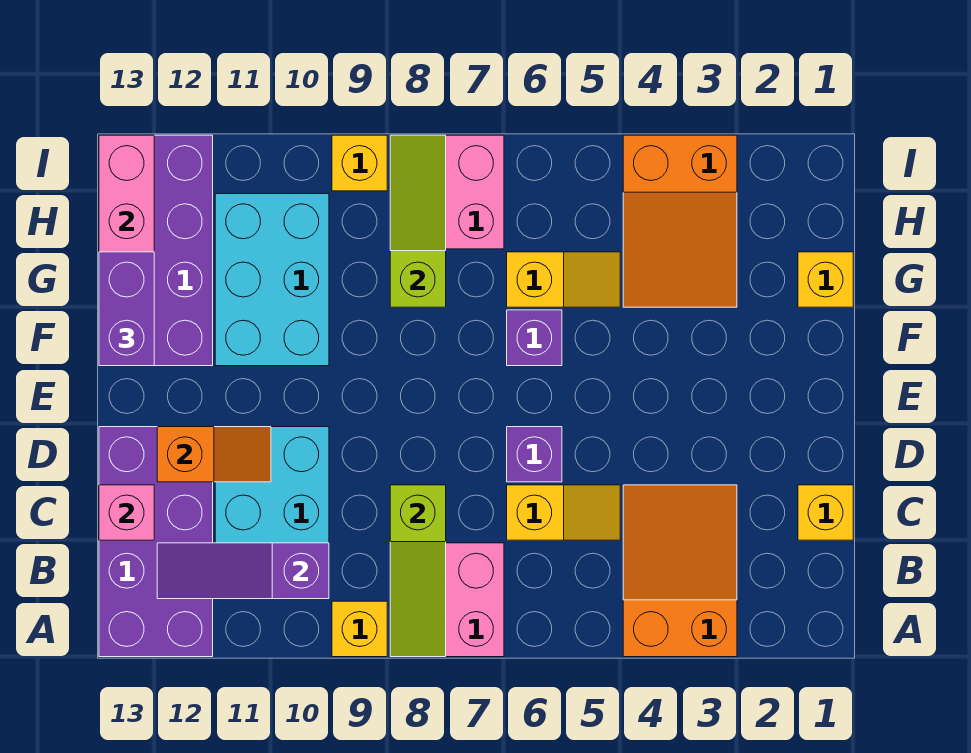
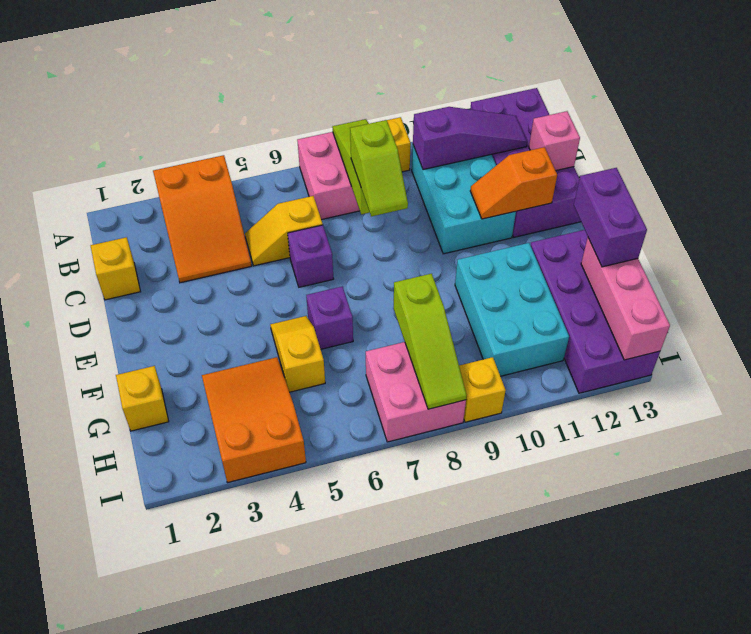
none -> lime slope C8:D8 level 3 top C
yellow slope G5:G6 level 1 top 6 -> yellow slope F5:G5 level 1 top G

